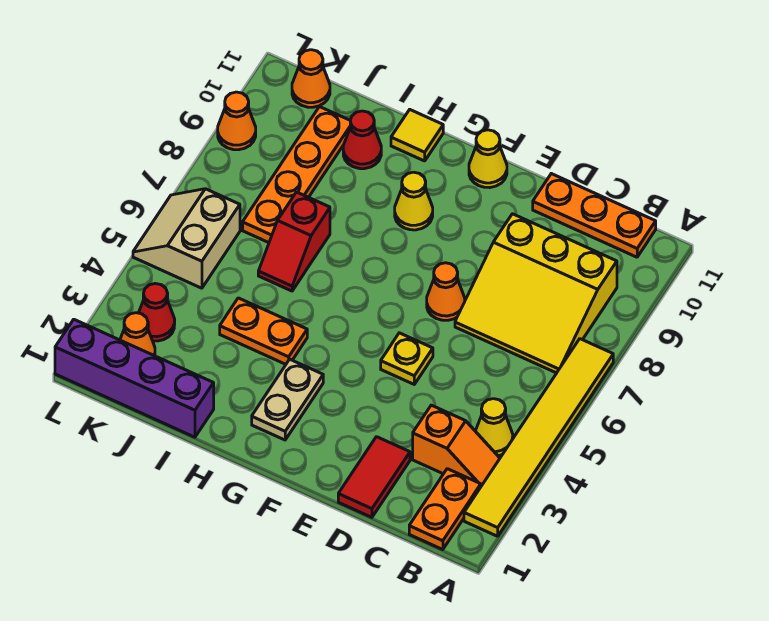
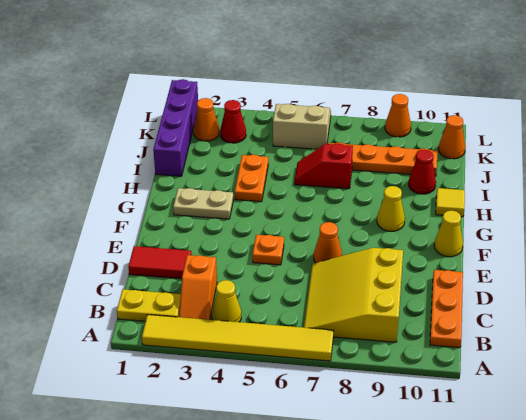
orange plate B1:B2 level 1 -> yellow plate B1:B2 level 1
yellow plate E5 level 1 -> orange plate E5 level 1

